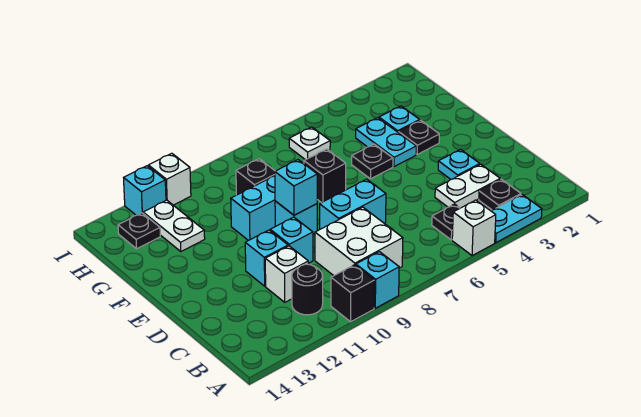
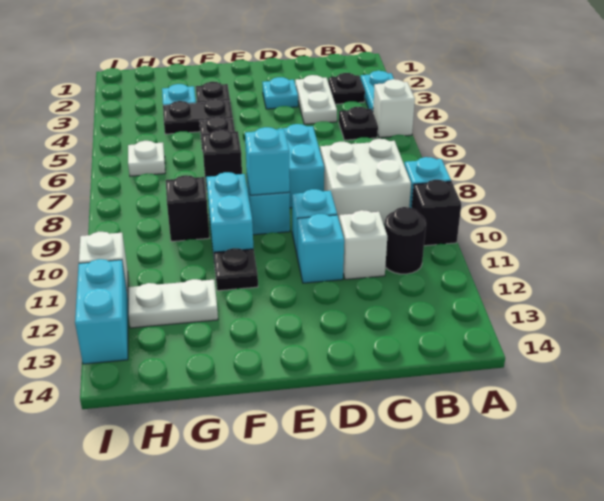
cyan plate F4:G4 level 1 -> black plate F4:G4 level 1
black plate H13 level 1 -> black plate F11 level 1
cyan brick I12 level 1 -> cyan brick I12:I13 level 1

